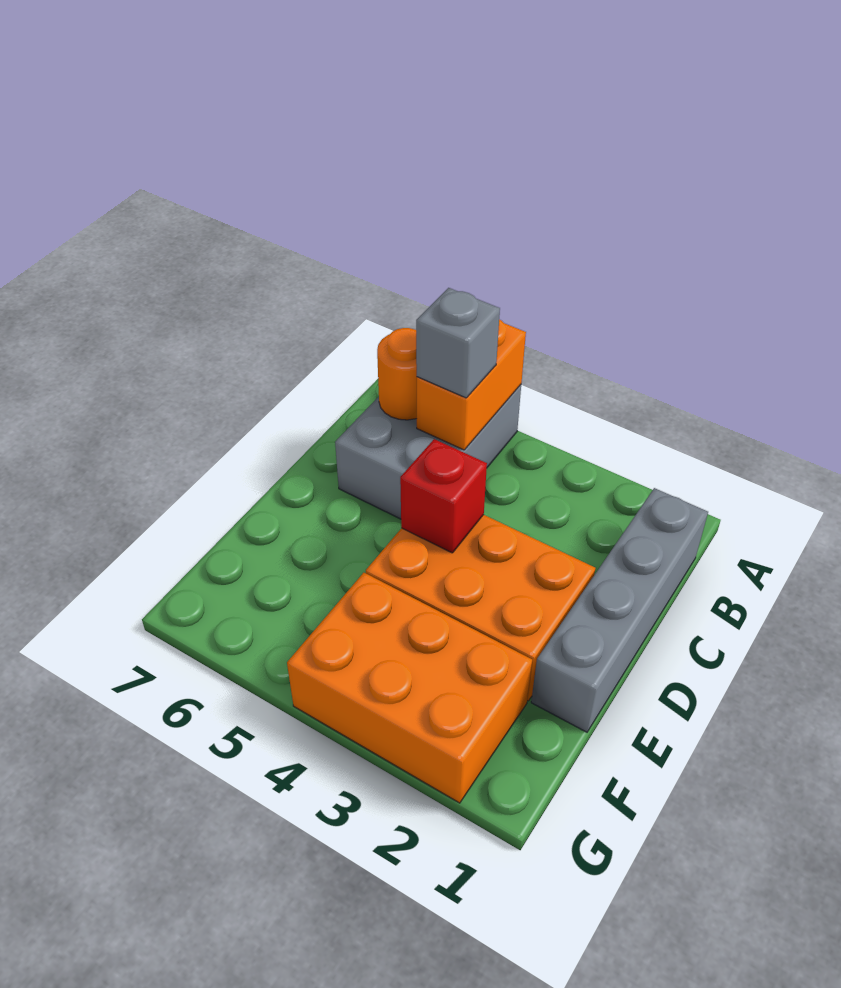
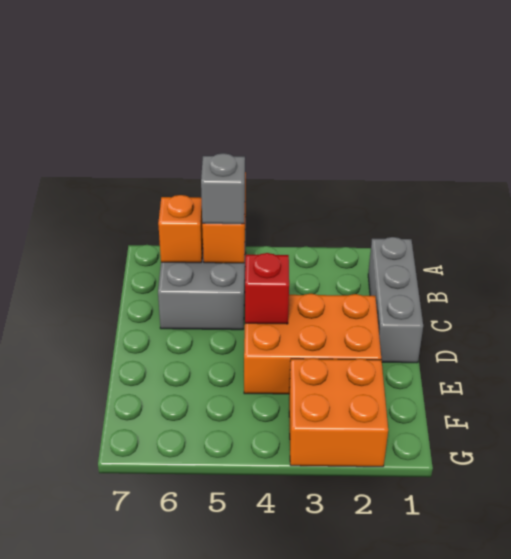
grey brick B1:E1 level 1 -> grey brick B1:D1 level 1
orange round brick B6 level 2 -> orange brick B6 level 2
orange brick F2:G4 level 1 -> orange brick F2:G3 level 1

